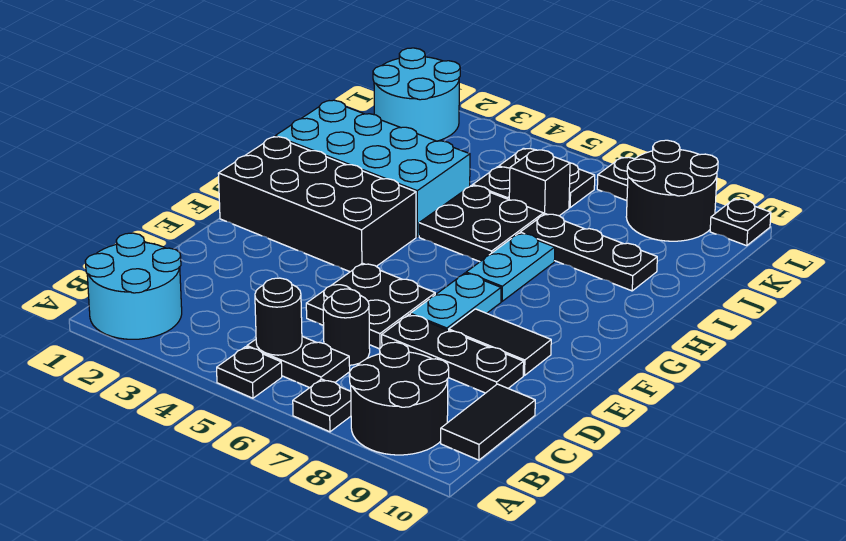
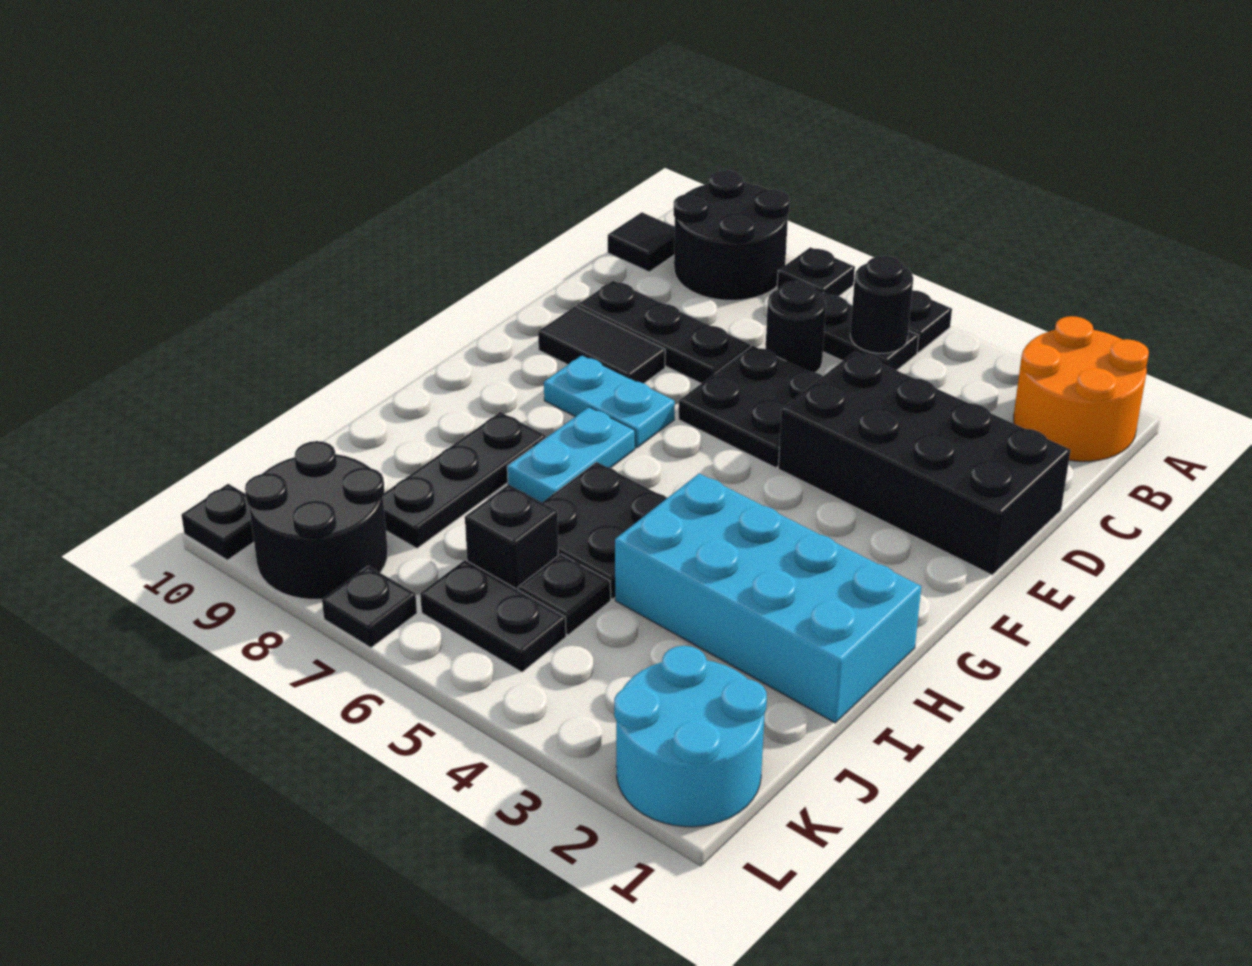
cyan round brick A1:B2 level 1 -> orange round brick A1:B2 level 1
black tile B10:C10 level 1 -> black tile B10 level 1
cyan plate E7:F7 level 1 -> cyan plate F7:F8 level 1
black brick F1:G4 level 1 -> black brick D1:E4 level 1
black plate I7:I9 level 1 -> black plate H8:J8 level 1

